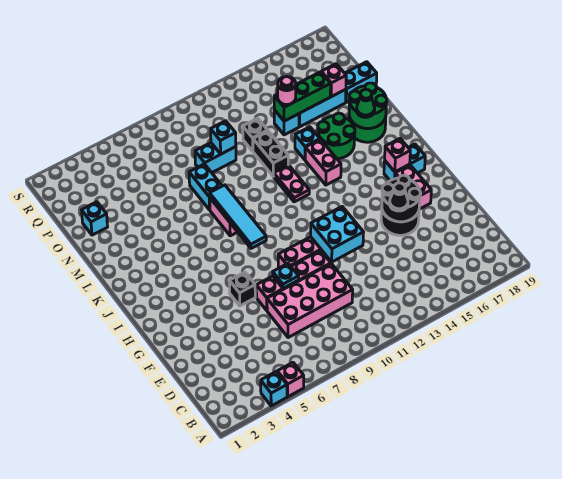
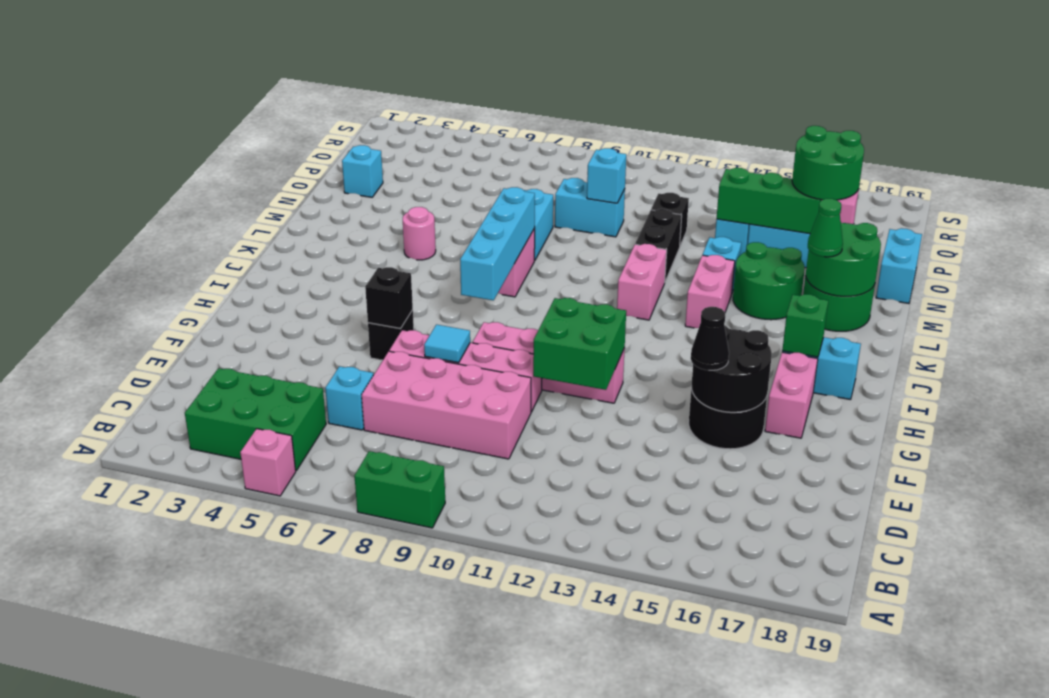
cyan brick A4 level 1 -> cyan brick D6 level 1
none -> green brick A8:A9 level 1
none -> green brick B3:C5 level 1
cyan plate F8 level 2 -> cyan tile F8 level 2
cyan brick F11:G12 level 2 -> green brick F11:G12 level 2
none -> black brick G6 level 2
cyan tile I8:L8 level 2 -> cyan brick I8:L8 level 2
pink brick I17 level 2 -> green brick I17 level 2
pink plate K12:L12 level 1 -> pink brick K12:L12 level 1
pink round brick O14 level 3 -> pink round brick L5 level 1
none -> green round brick O16:P17 level 3
cyan brick O18:O19 level 1 -> cyan brick N19:O19 level 1

